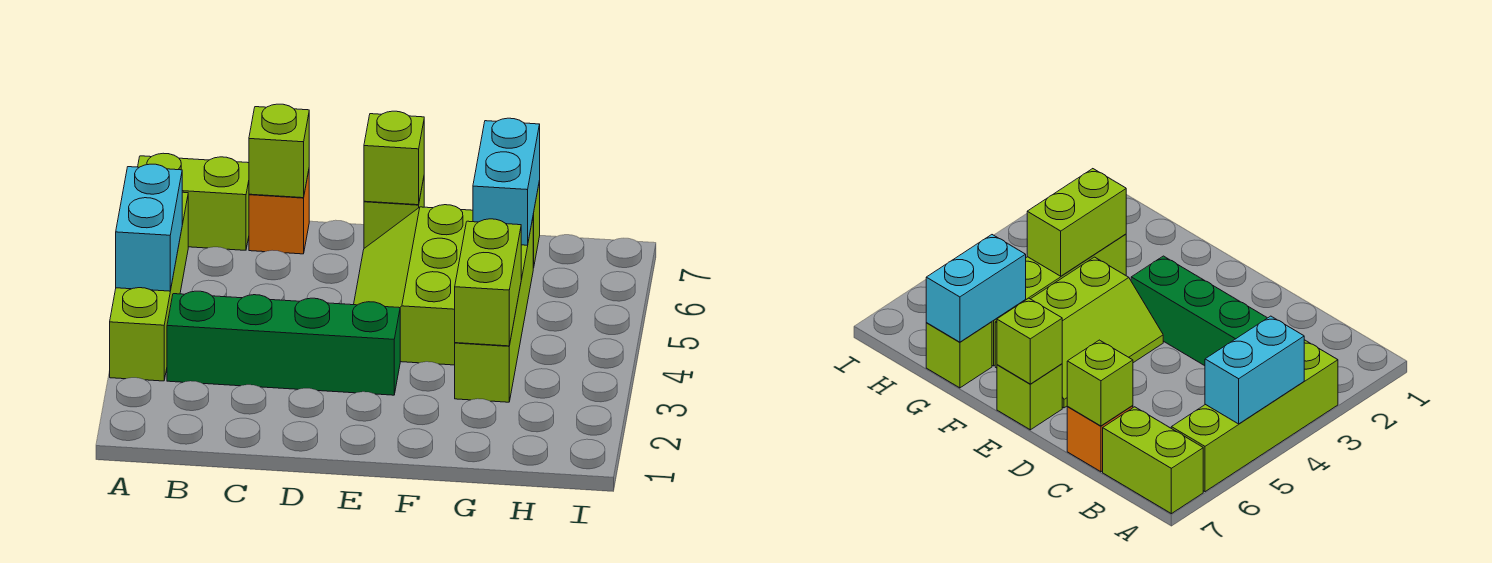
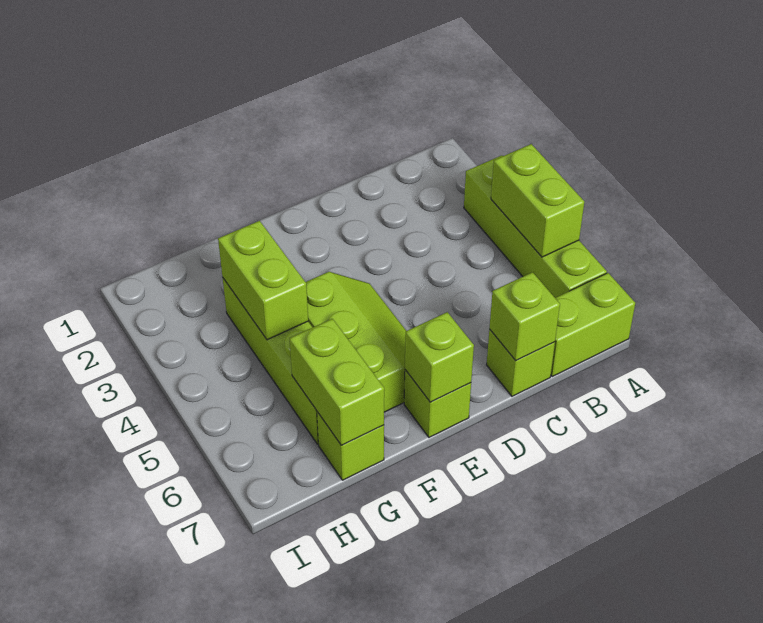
cyan brick A4:A5 level 2 -> lime brick A4:A5 level 2
green brick B3:E3 level 1 -> none
orange brick C7 level 1 -> lime brick C7 level 1
cyan brick G6:G7 level 2 -> lime brick G6:G7 level 2

